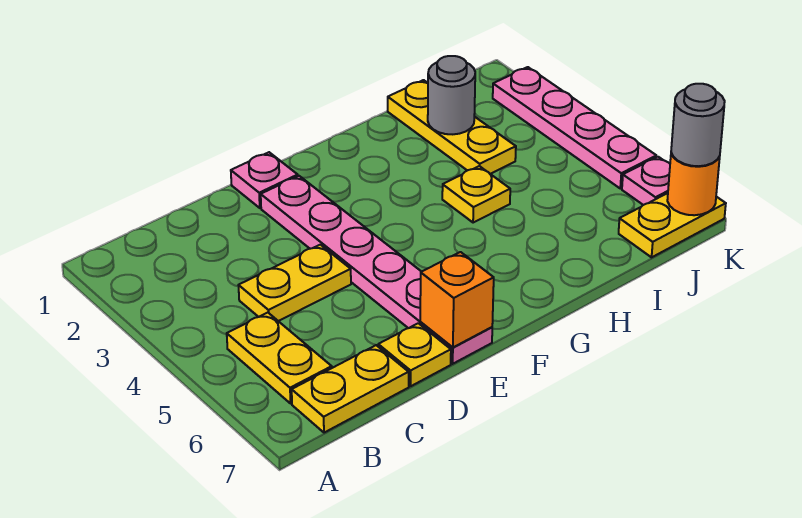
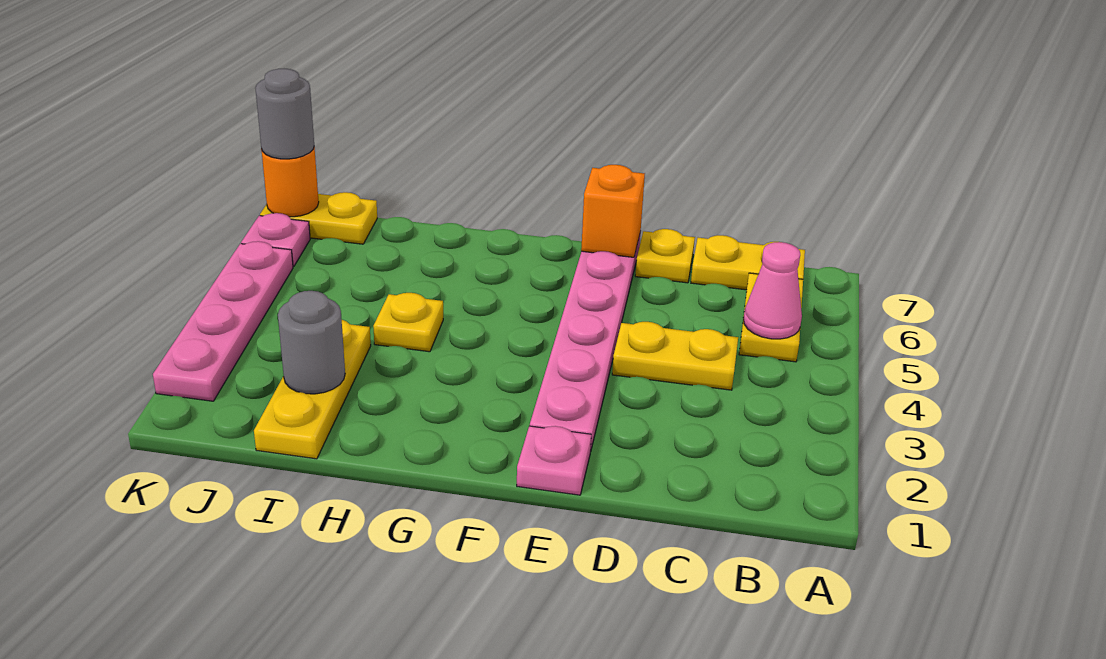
none -> pink cone B5 level 2

